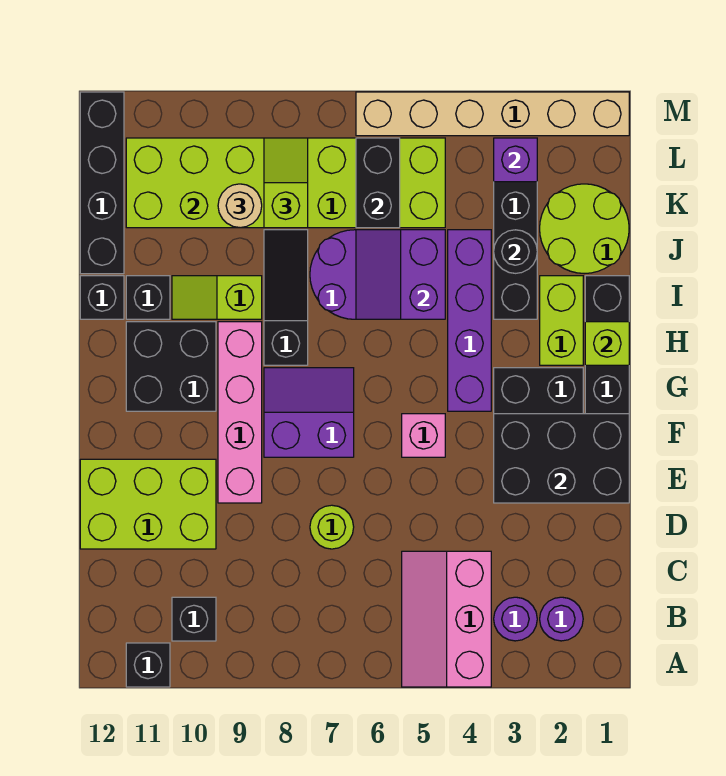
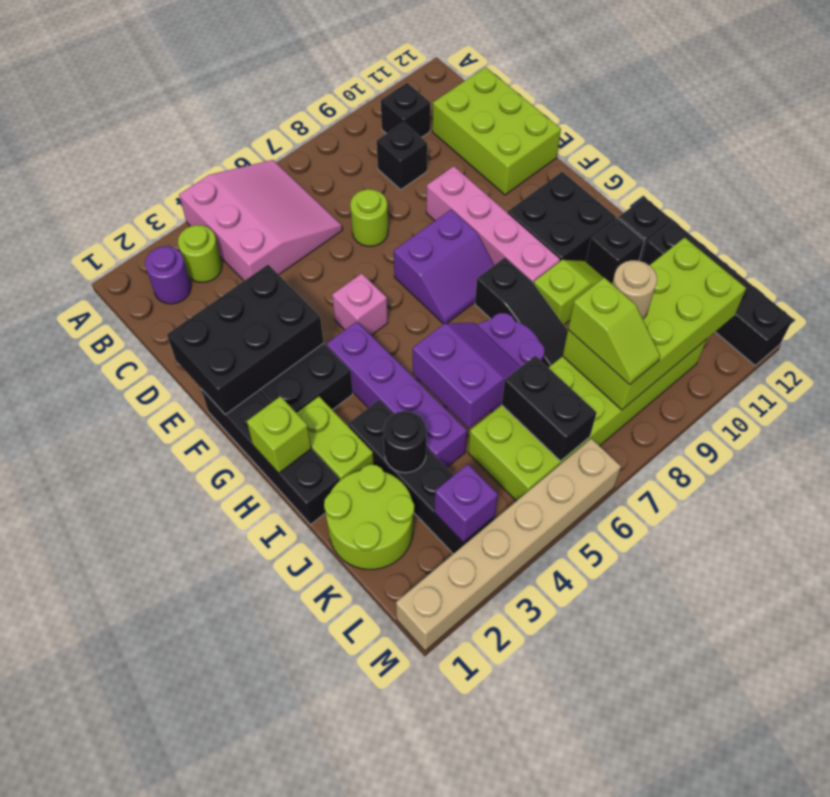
pink slope A4:C5 level 1 top 4 -> pink slope A4:C6 level 1 top 4
black brick A11 level 1 -> black brick C9 level 1
purple round brick B3 level 1 -> lime round brick B3 level 1
lime brick D10:E12 level 1 -> lime brick C11:E12 level 1

